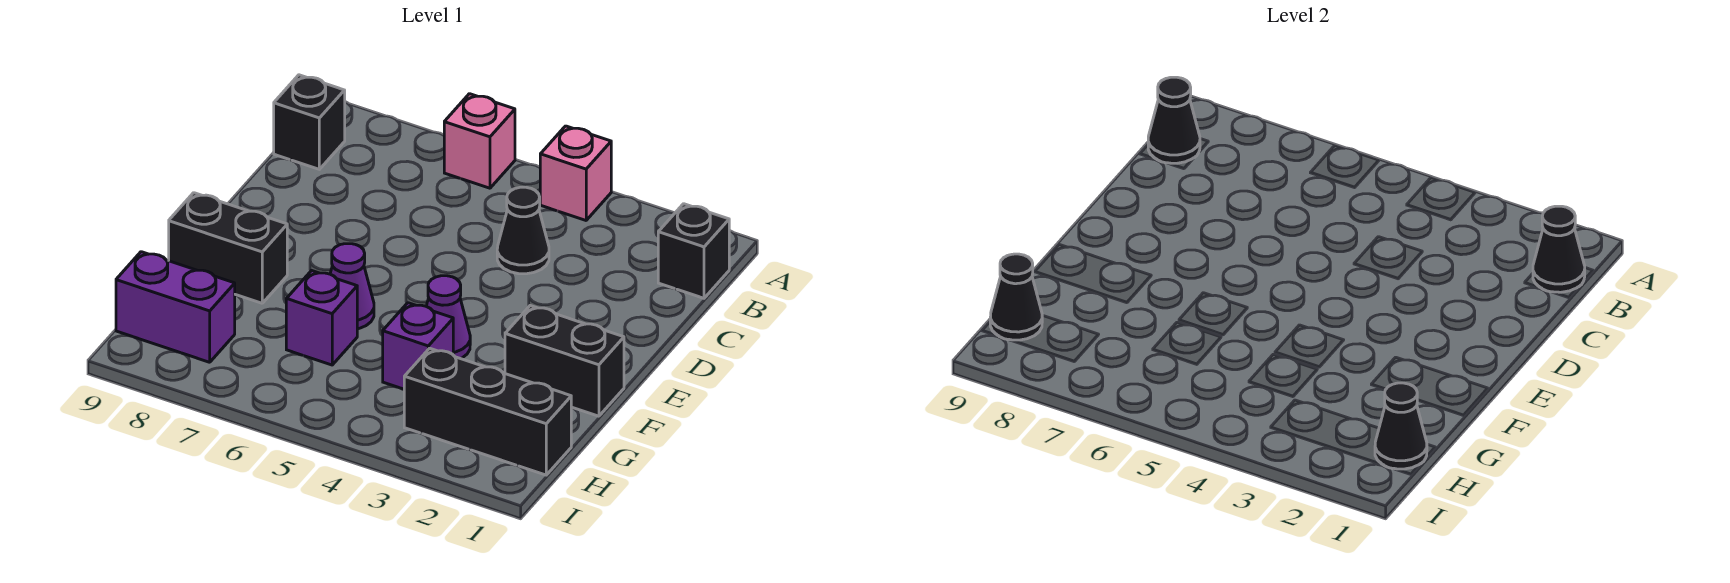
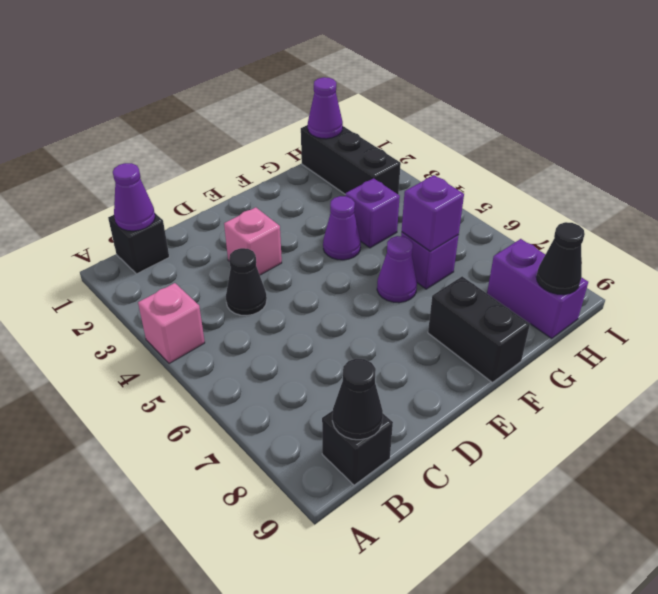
pink brick A6 level 1 -> pink brick D3 level 1
black cone B1 level 2 -> purple cone B1 level 2
black brick F1:F2 level 1 -> none
none -> purple brick G6 level 2
black cone H1 level 2 -> purple cone H1 level 2

